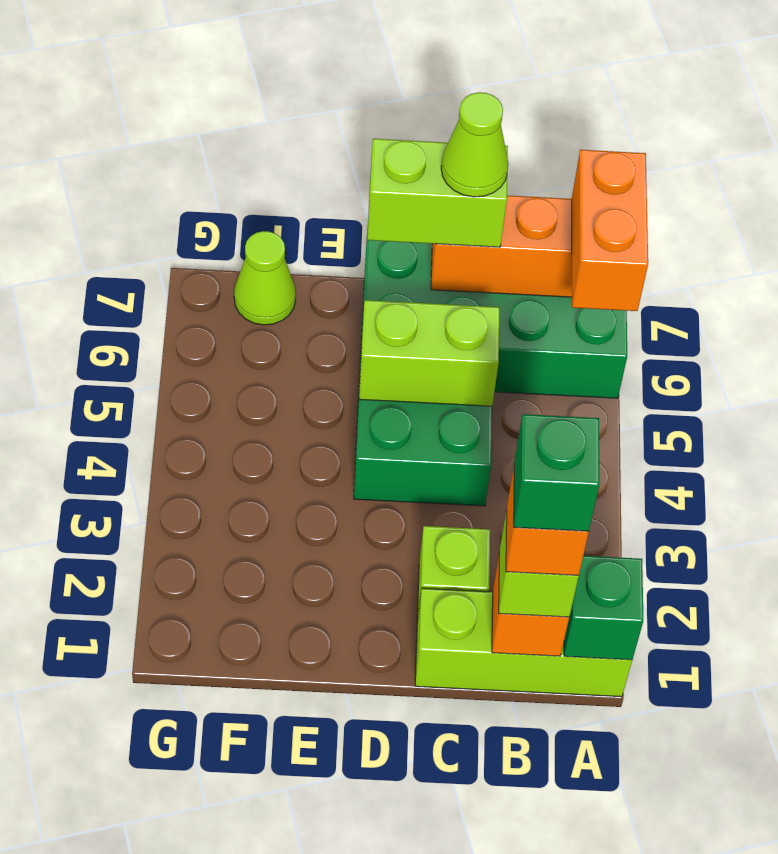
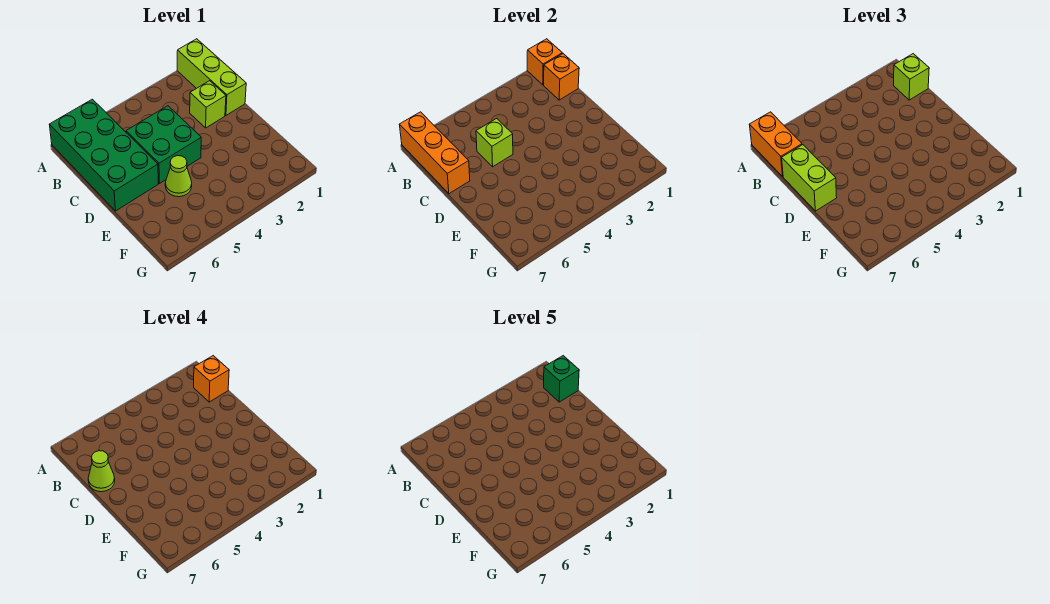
green brick A1 level 2 -> orange brick A1 level 2
orange brick A6:A7 level 3 -> orange brick A7:B7 level 3
lime brick C5:D5 level 2 -> lime brick C5 level 2
lime cone F7 level 1 -> lime cone E5 level 1

